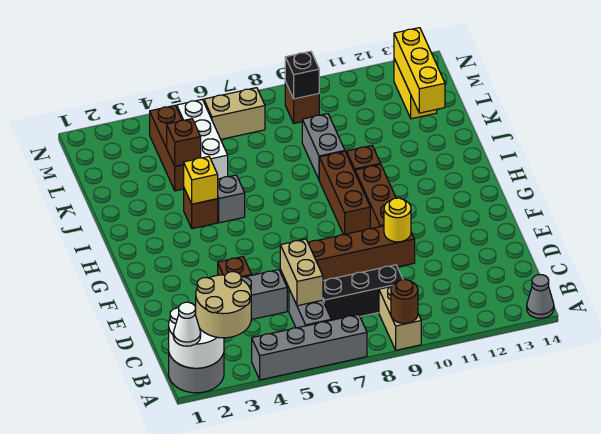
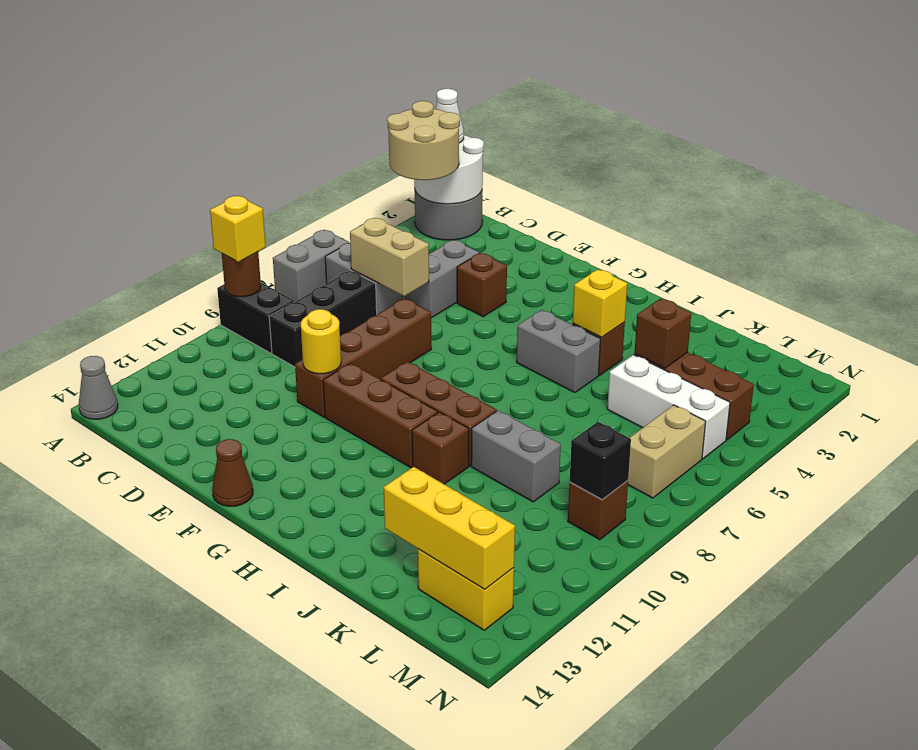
grey brick A4:A7 level 1 -> grey brick A6:A7 level 1
tan brick A9:B9 level 1 -> black brick A9:B9 level 1
none -> yellow brick A9 level 3
none -> brown cone F14 level 1
grey brick I5 level 1 -> grey brick H5:I5 level 1

